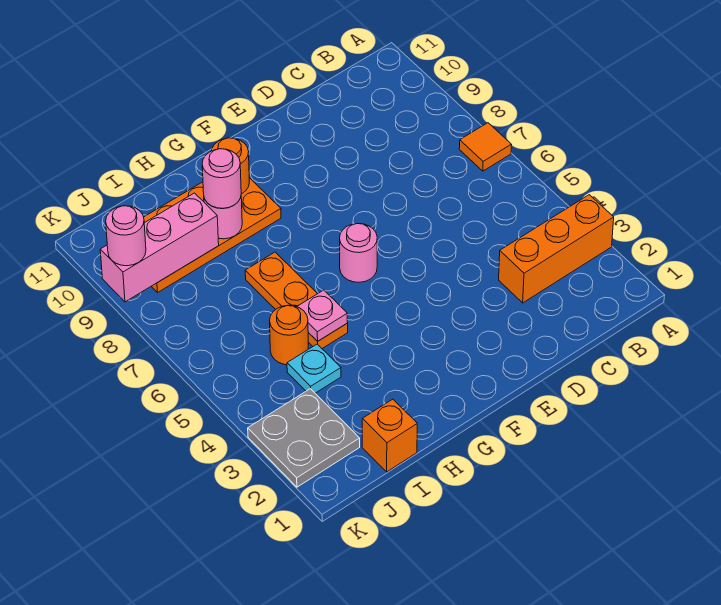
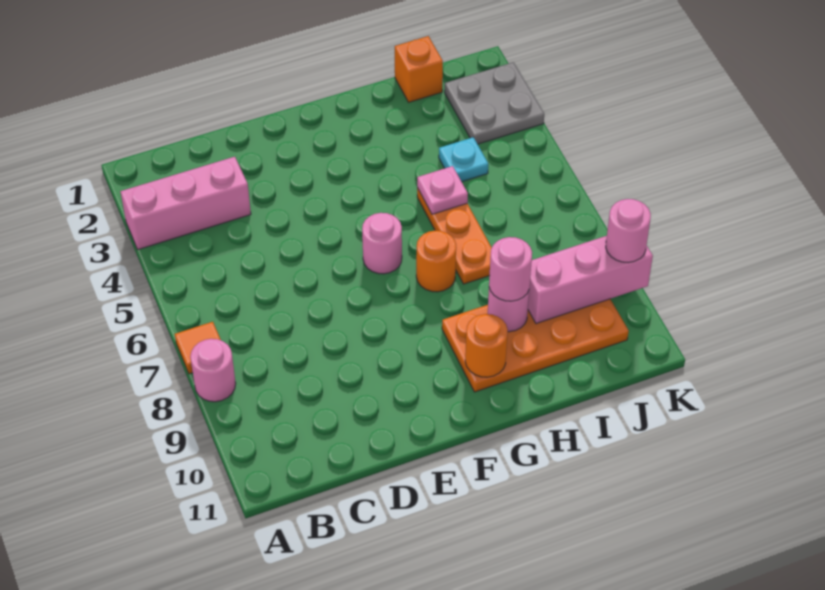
orange brick A3:C3 level 1 -> pink brick A3:C3 level 1
none -> pink round brick A8 level 1
orange round brick I5 level 1 -> orange round brick G7 level 1

